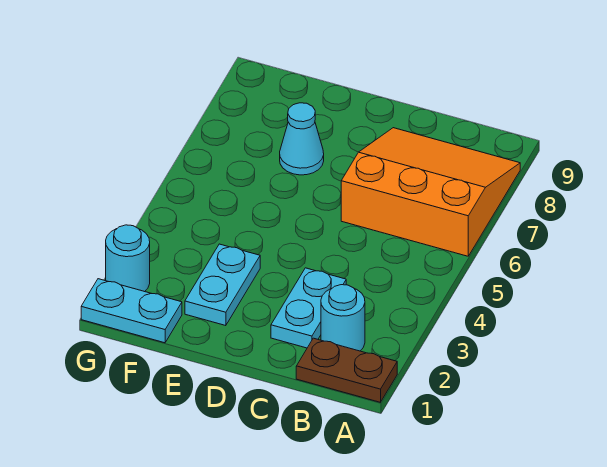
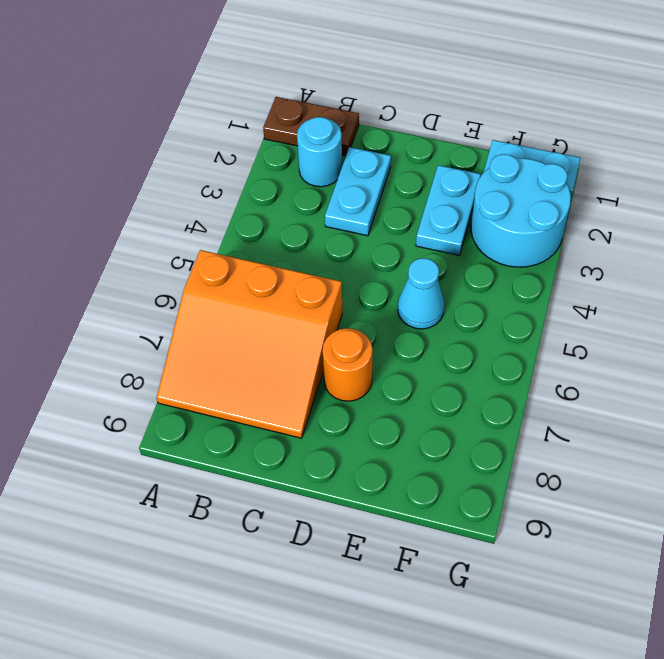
none -> orange round brick D7 level 1
cyan cone E7 level 1 -> cyan cone E5 level 1
cyan round brick G2 level 1 -> cyan round brick F2:G3 level 1

